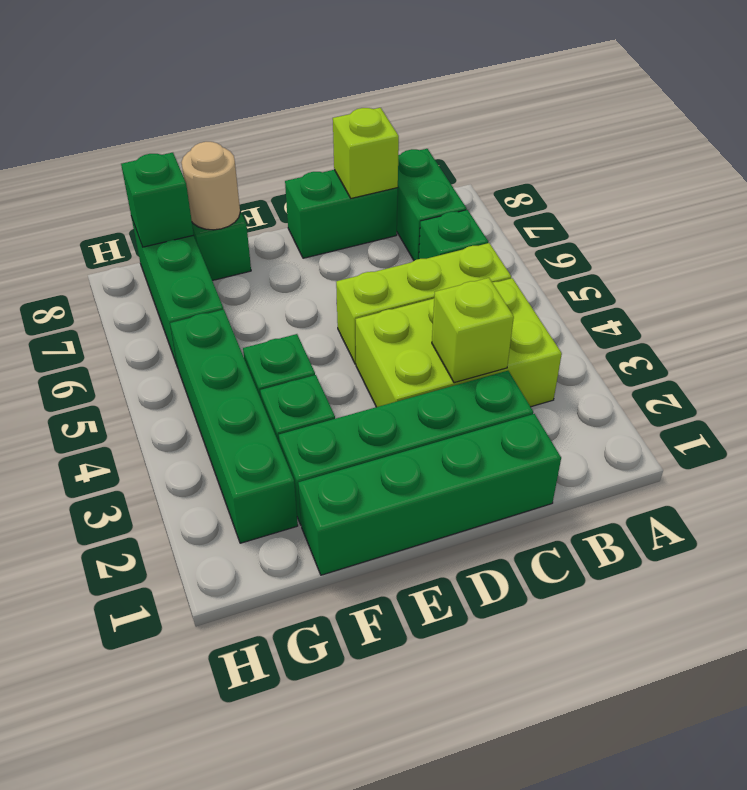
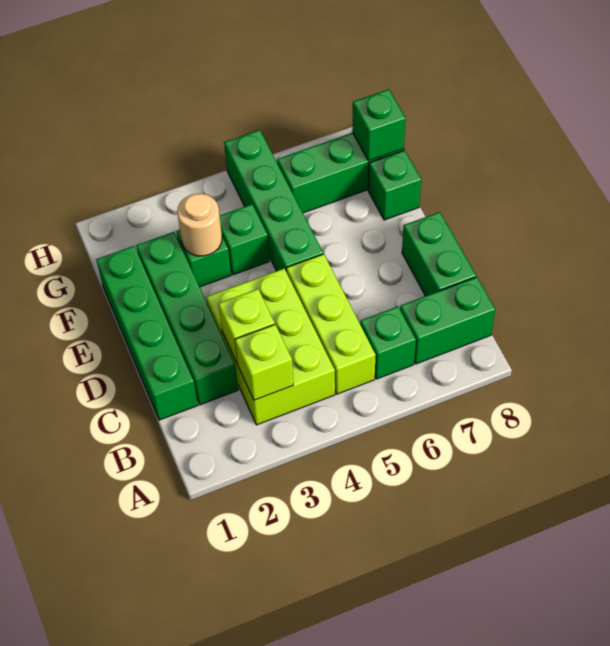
lime brick C8 level 2 -> lime brick B3 level 2
tan round brick F8 level 2 -> tan round brick F3 level 2
green brick G2:G5 level 1 -> green brick E5:H5 level 1

